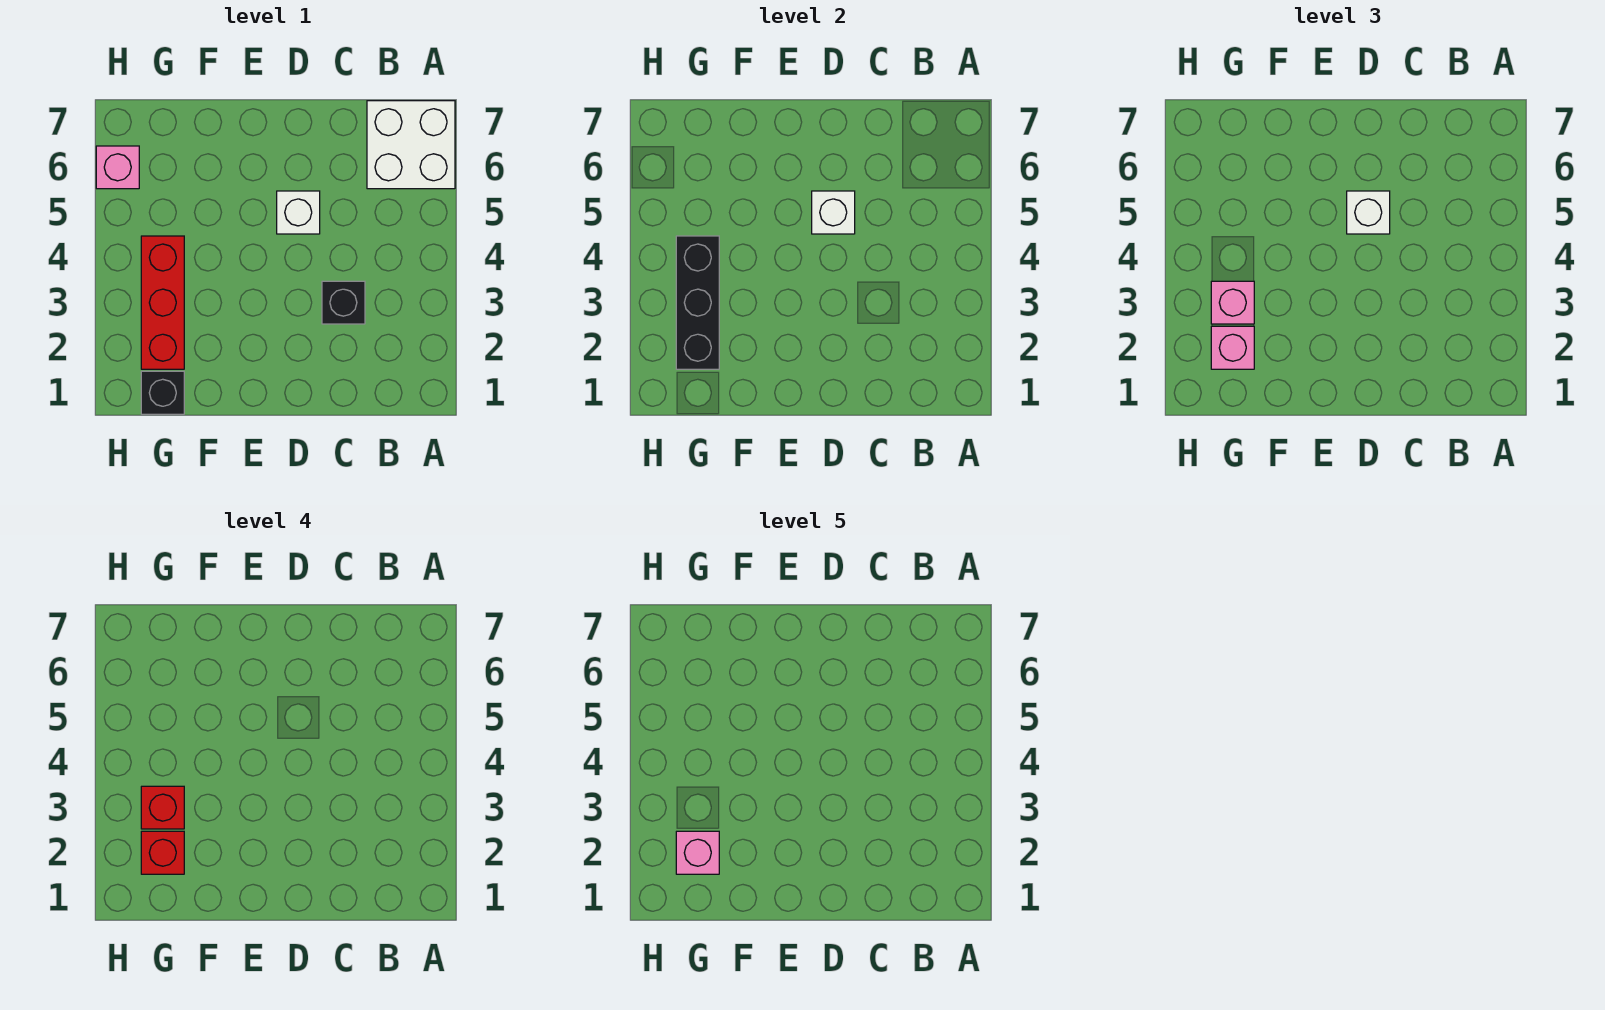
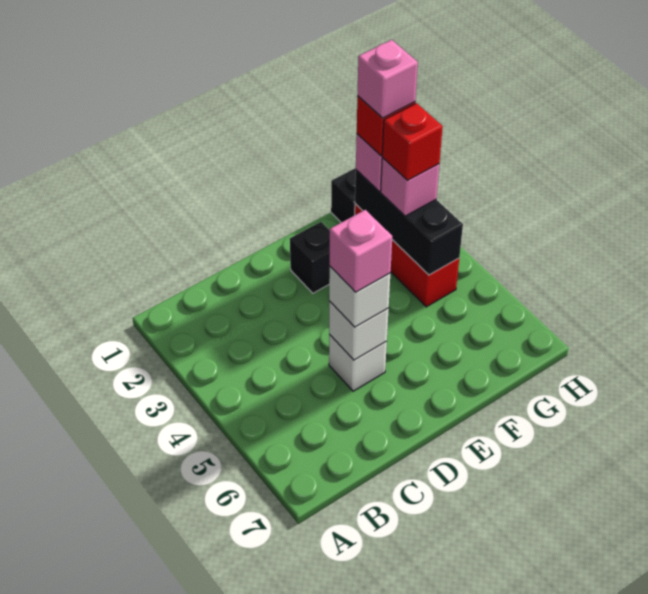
white brick A6:B7 level 1 -> none
black brick C3 level 1 -> black brick E2 level 1
pink brick H6 level 1 -> pink brick D5 level 4

